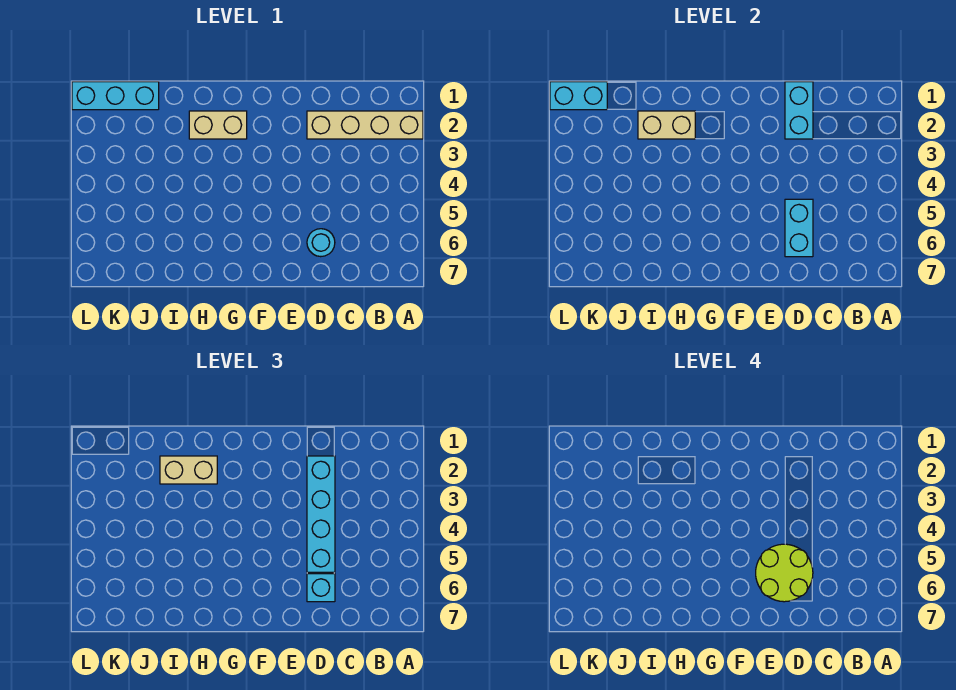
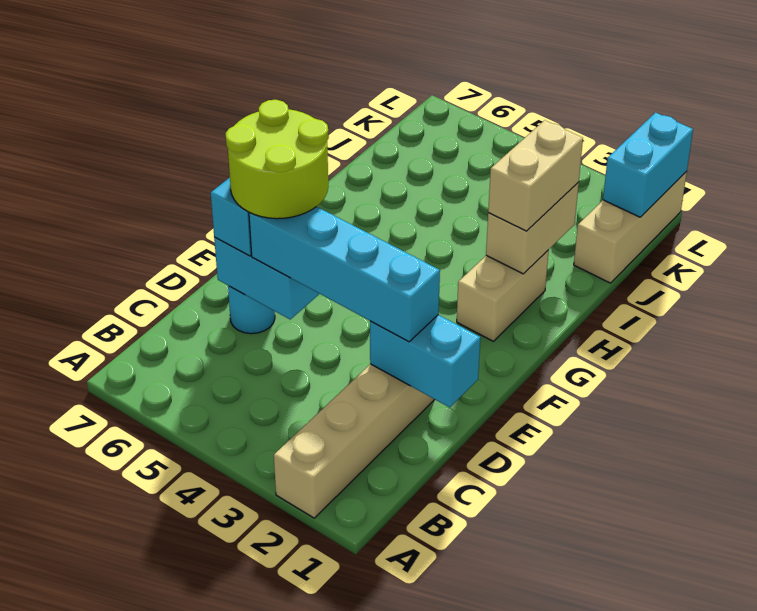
cyan brick J1:L1 level 1 -> tan brick J1:L1 level 1

